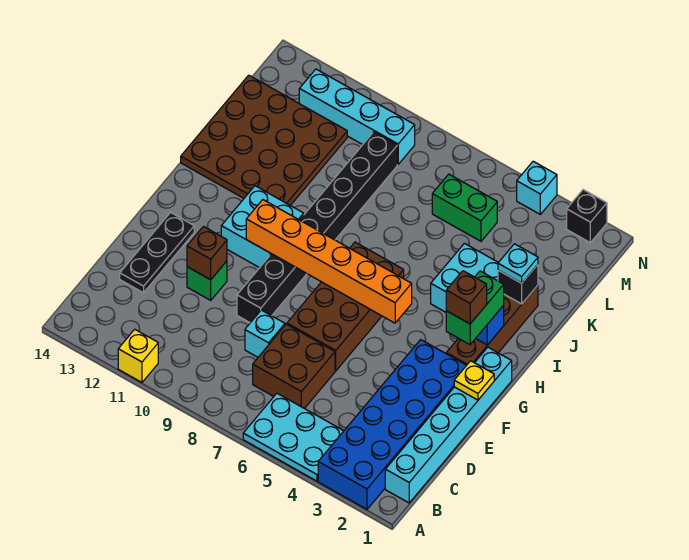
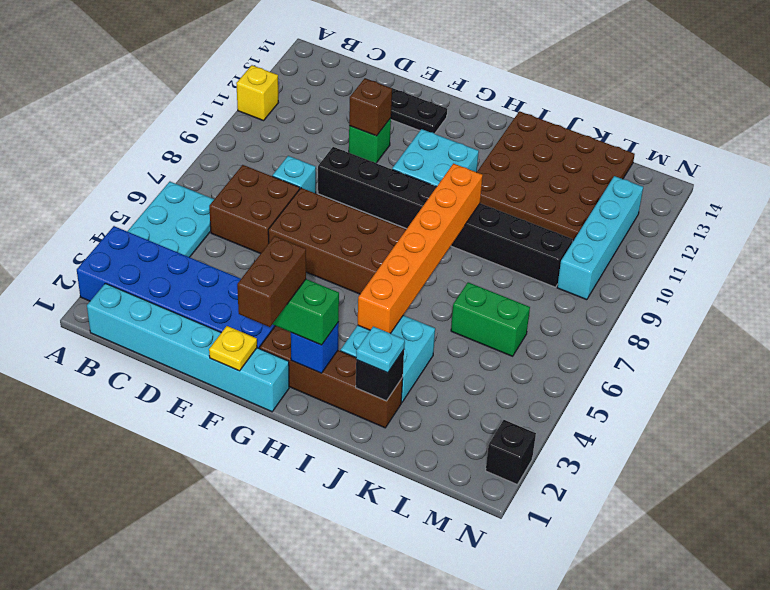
brown brick G2 level 4 -> brown brick G1:G2 level 4
orange brick G5:G10 level 2 -> orange brick I4:I9 level 2
green brick L5:L6 level 1 -> green brick K6:L6 level 1
cyan brick N4 level 1 -> none

